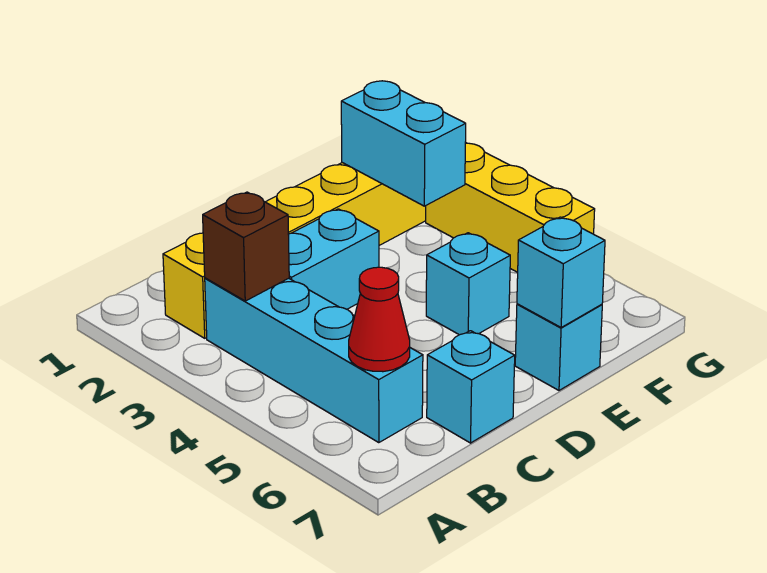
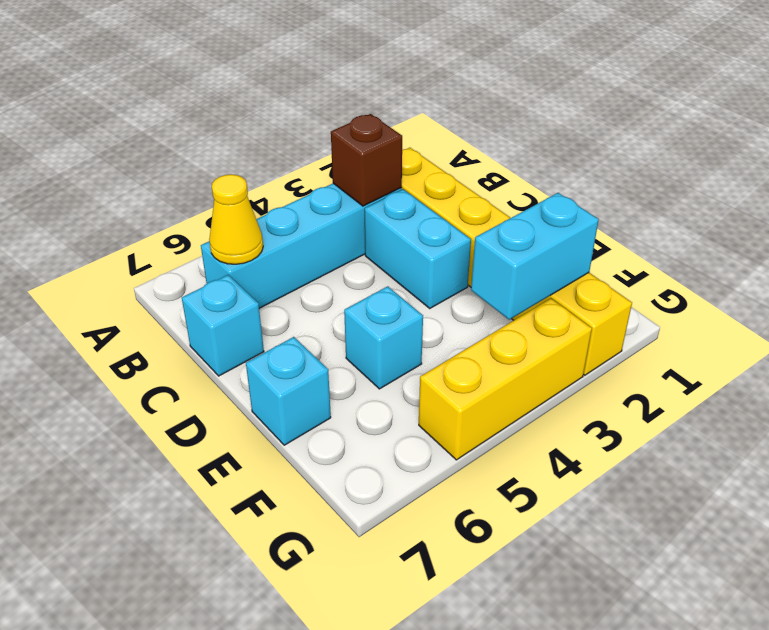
red cone B6 level 2 -> yellow cone B6 level 2
cyan brick E7 level 2 -> none

